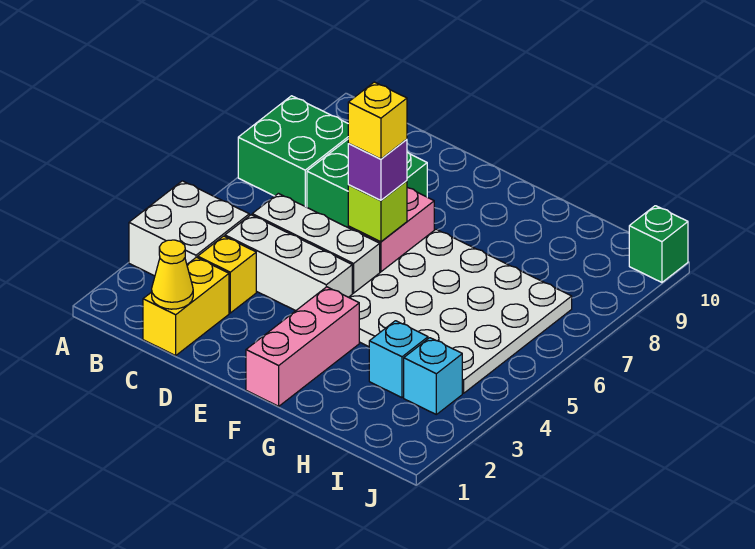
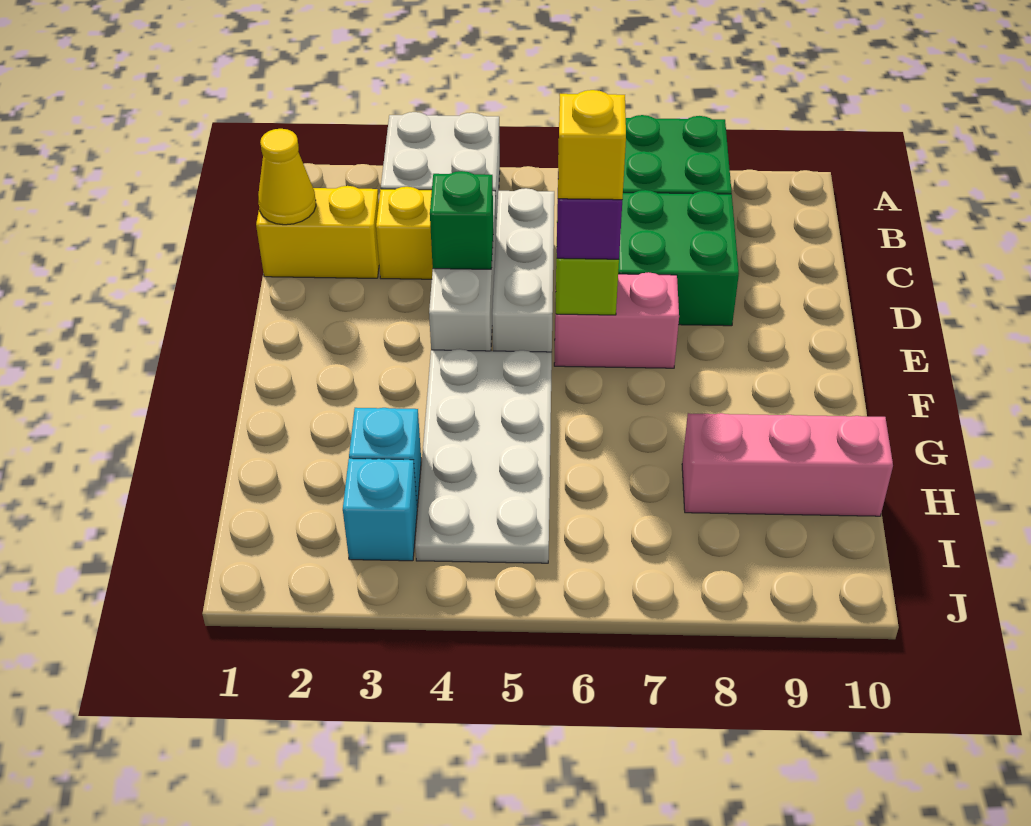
pink brick F1:F3 level 1 -> pink brick H8:H10 level 1
white plate F4:I7 level 1 -> white plate F4:I5 level 1
green brick J10 level 1 -> green brick D4 level 2

